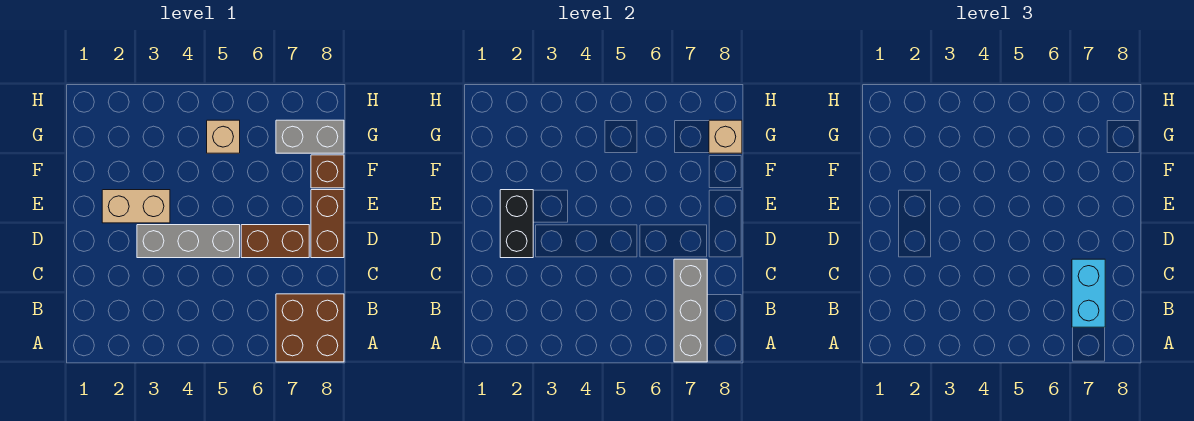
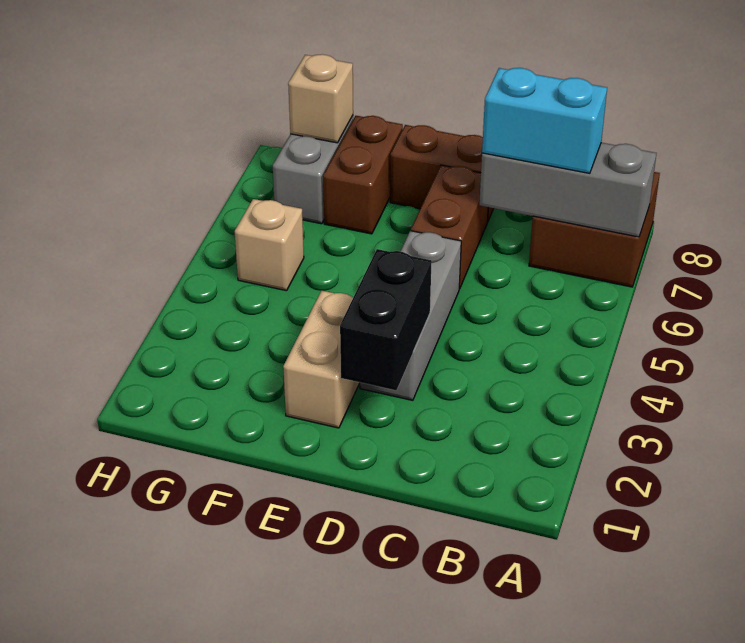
black brick D2:E2 level 2 -> black brick D2:D3 level 2
brown brick F8 level 1 -> brown brick F7:F8 level 1

